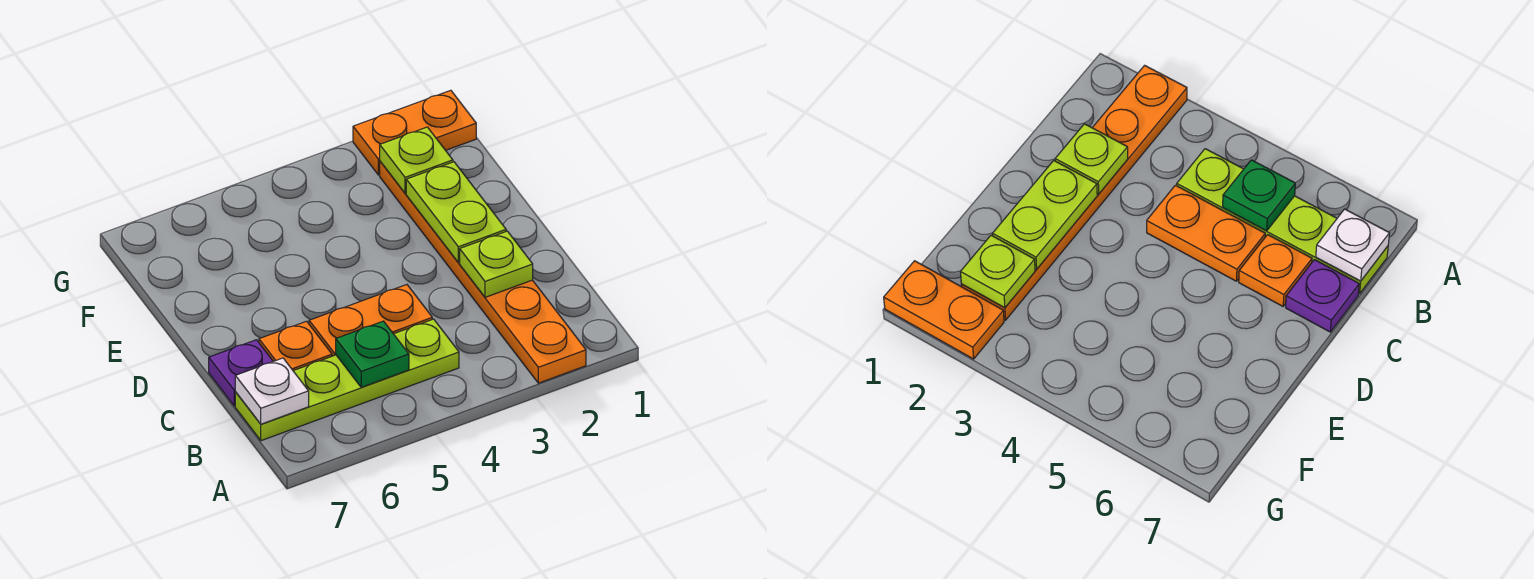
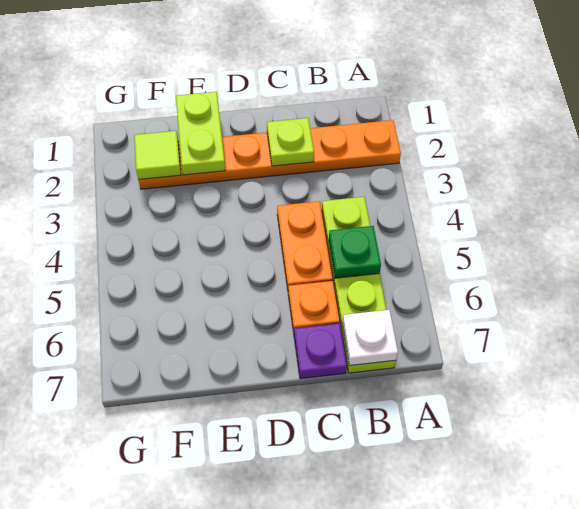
lime plate D2:E2 level 2 -> lime plate E1:E2 level 2
lime plate F2 level 2 -> lime tile F2 level 2
orange plate G1:G2 level 1 -> none

